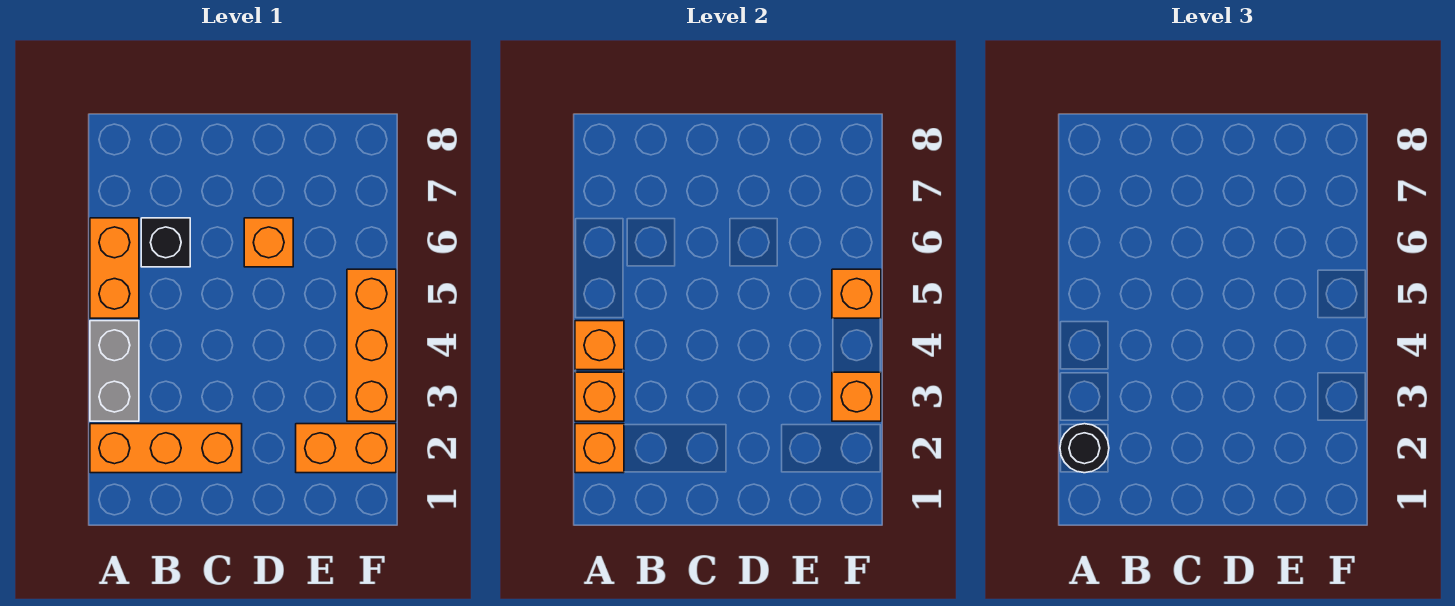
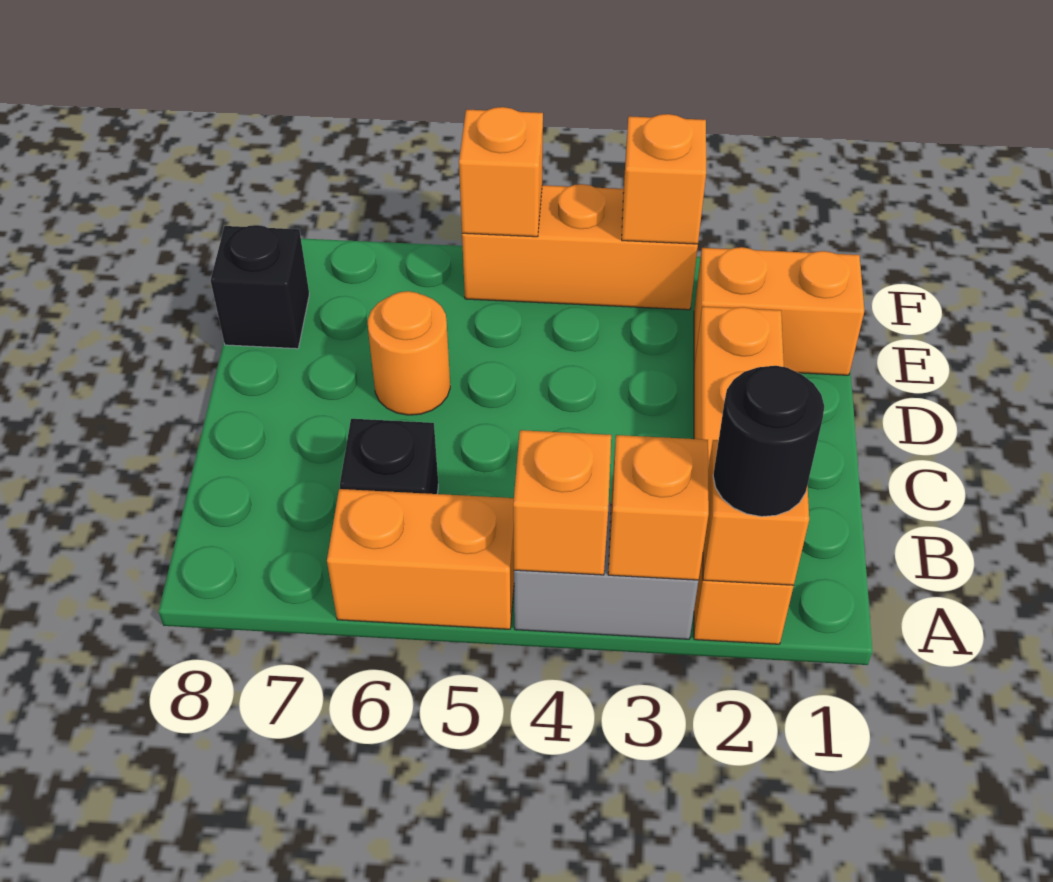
orange brick A2:C2 level 1 -> orange brick A2:D2 level 1
orange brick D6 level 1 -> orange round brick D6 level 1
orange brick E2:F2 level 1 -> orange brick E1:E2 level 1
none -> black brick E8 level 1

